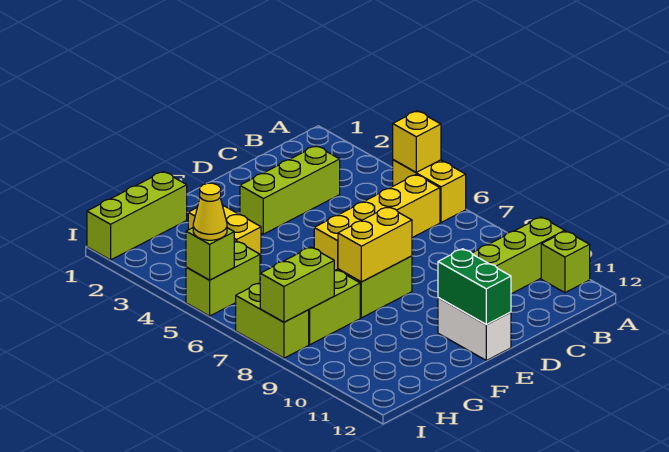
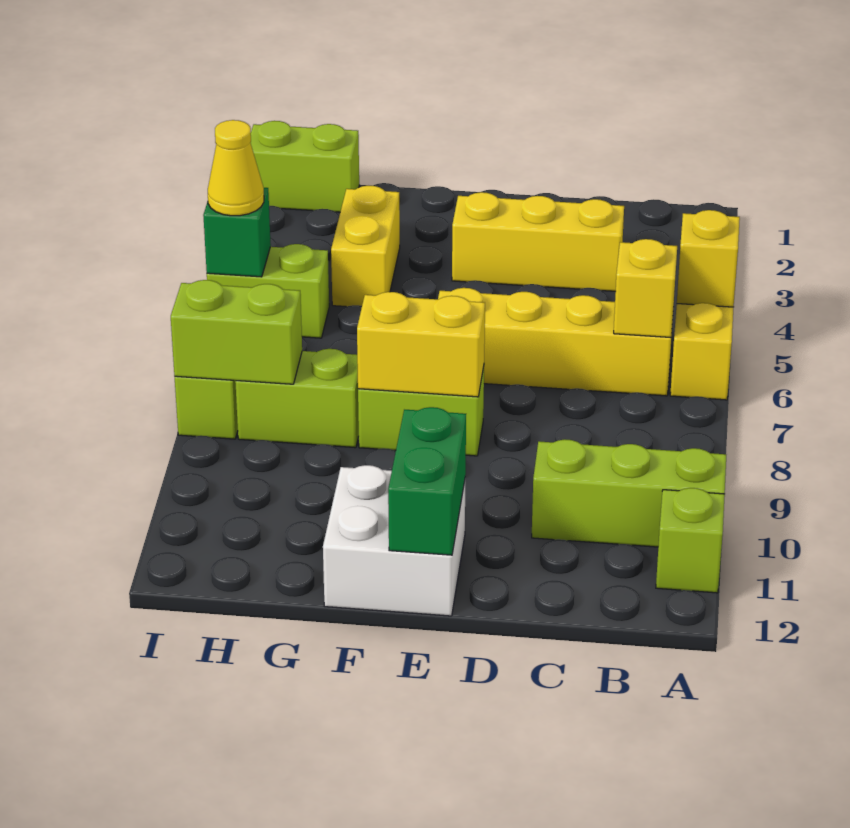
none -> yellow brick B6 level 2
lime brick C3:E3 level 1 -> yellow brick C3:E3 level 1
white brick E11:E12 level 1 -> white brick E11:F12 level 1
lime brick G1:I1 level 1 -> lime brick H1:I1 level 1
lime brick I5 level 2 -> green brick I5 level 2

